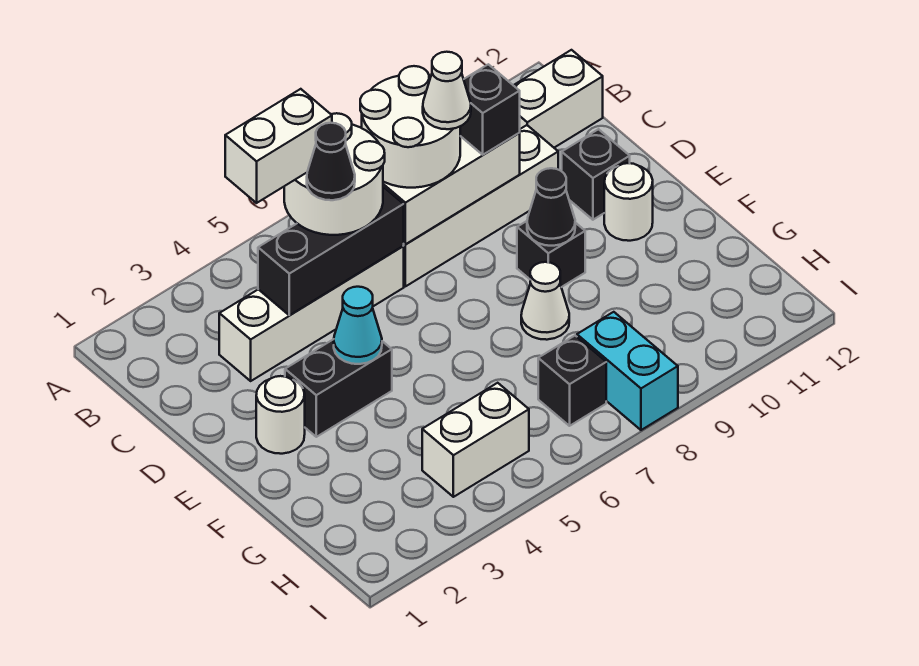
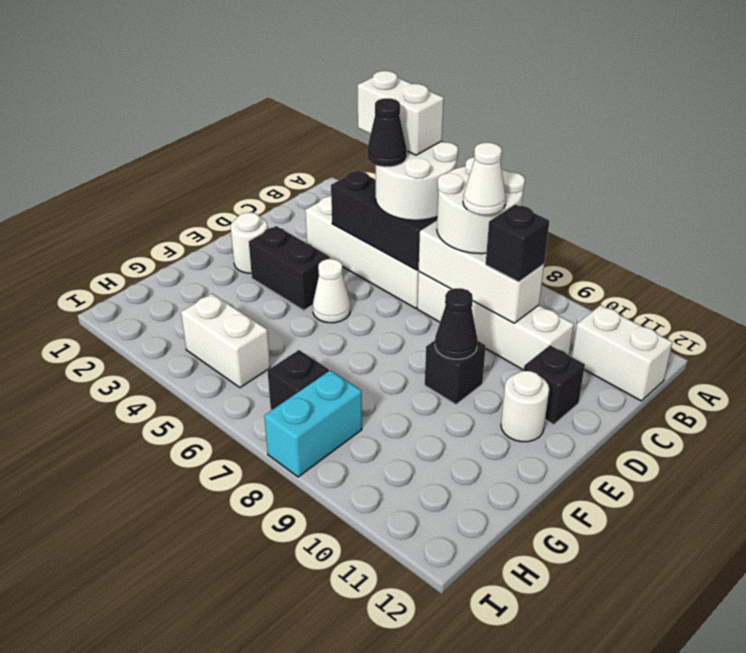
cyan cone E4 level 2 -> none
white cone F8 level 1 -> white cone E5 level 1

